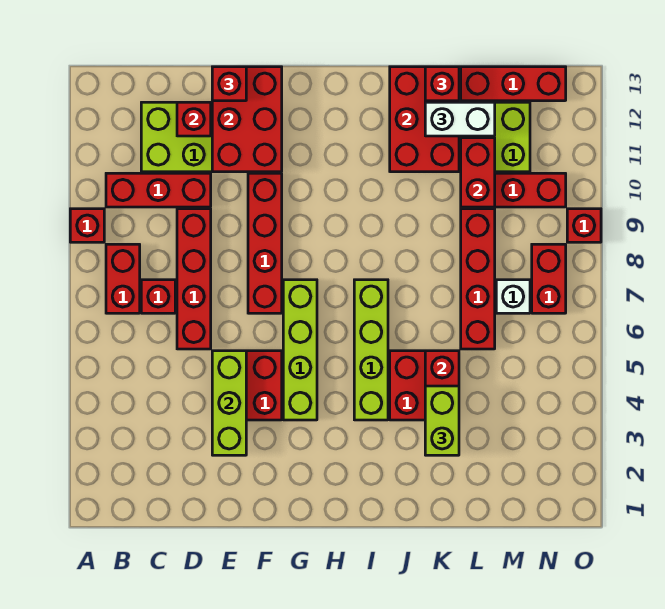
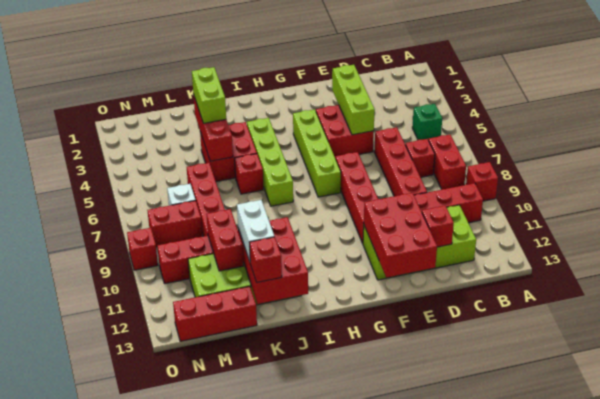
none -> green brick B5 level 1
red brick E13 level 3 -> red brick J6 level 1
white brick K12:L12 level 3 -> white brick K11:K12 level 3
red brick N7:N8 level 1 -> red brick M8:N8 level 1

